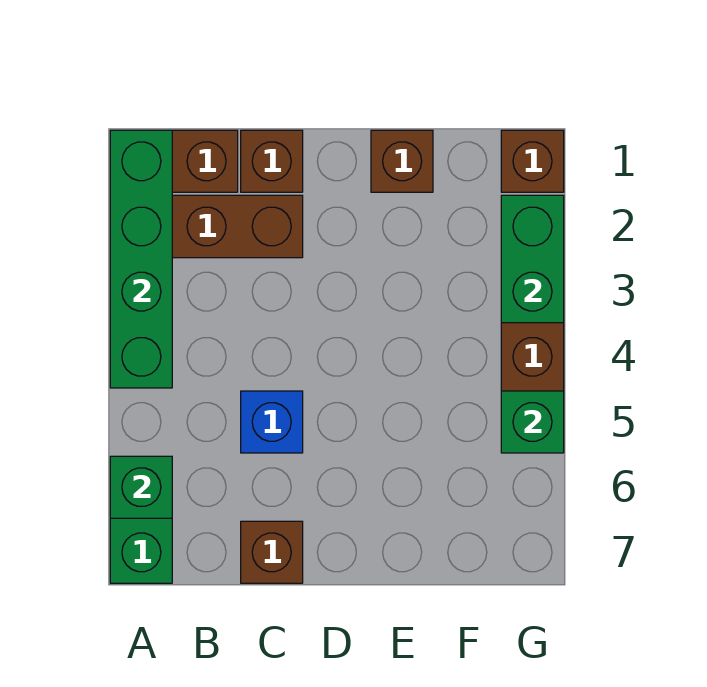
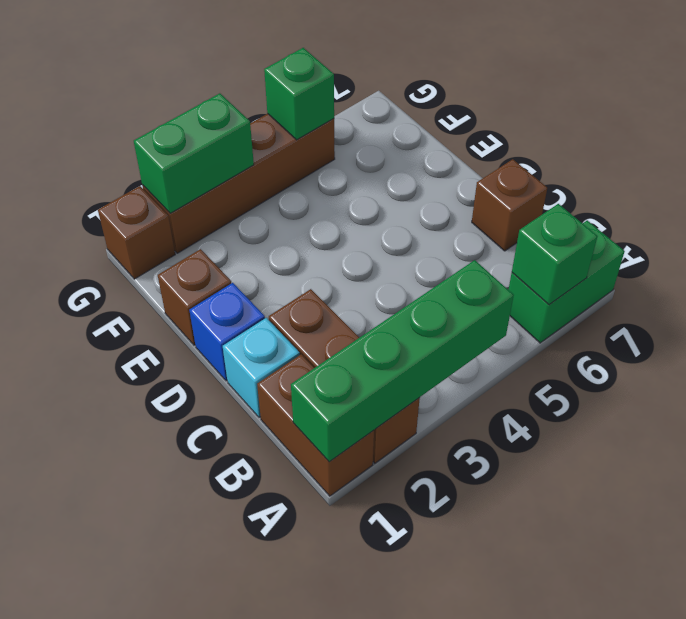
brown brick C1 level 1 -> cyan brick C1 level 1
blue brick C5 level 1 -> blue brick D1 level 1

